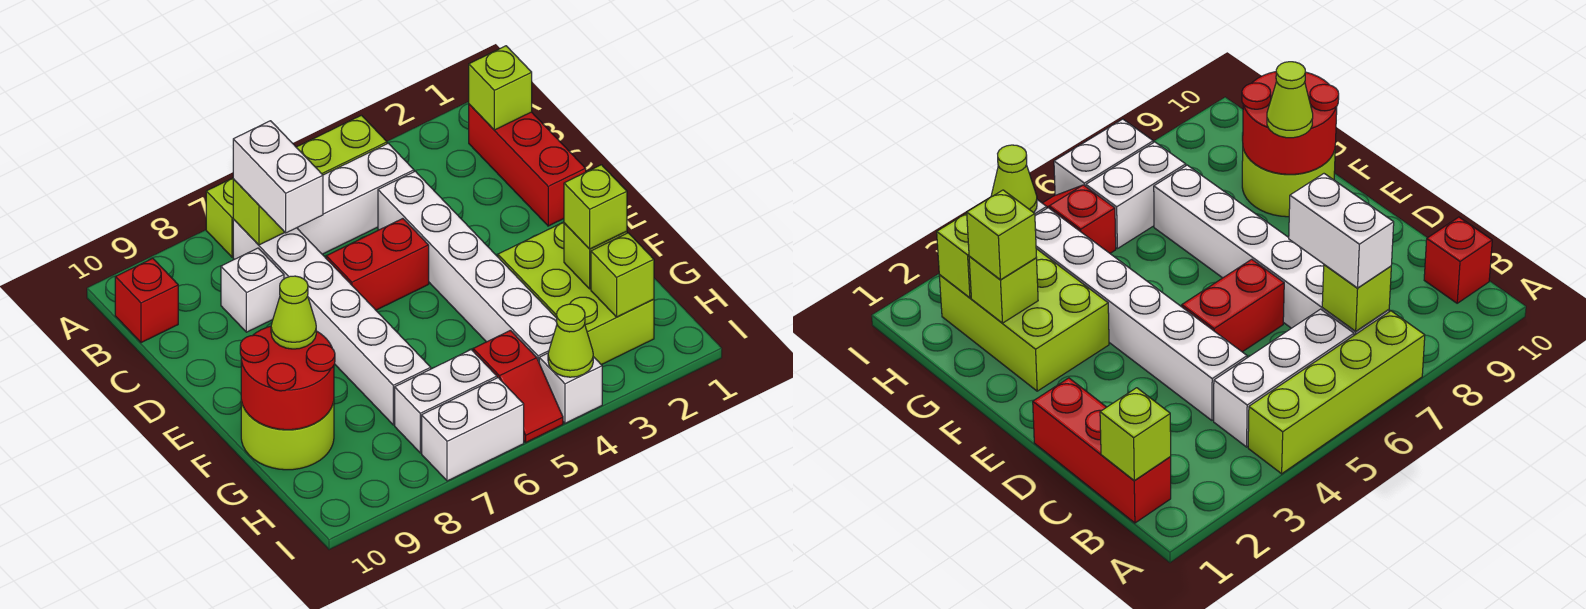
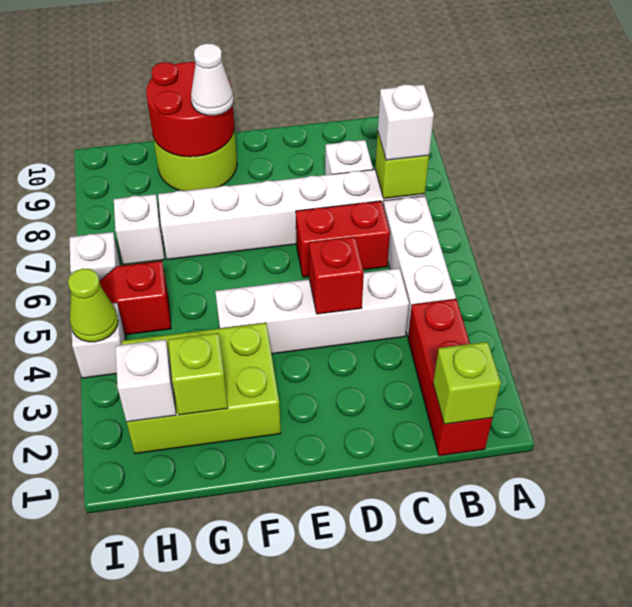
lime brick A4:A7 level 1 -> none
red brick B1:D1 level 1 -> red brick B1:B3 level 1
white brick B7:C7 level 3 -> white brick B7 level 3
red brick B10 level 1 -> red brick D4 level 2
white brick C4:H4 level 1 -> white brick C4:F4 level 1
red brick D5:D6 level 1 -> red brick C6:D6 level 1
lime cone F9 level 3 -> white cone F9 level 3
lime brick G2 level 3 -> none
lime brick H2 level 2 -> white brick H2 level 2
white brick H6:H7 level 1 -> white brick H7 level 1
white brick I6:I7 level 1 -> white brick I6 level 1

